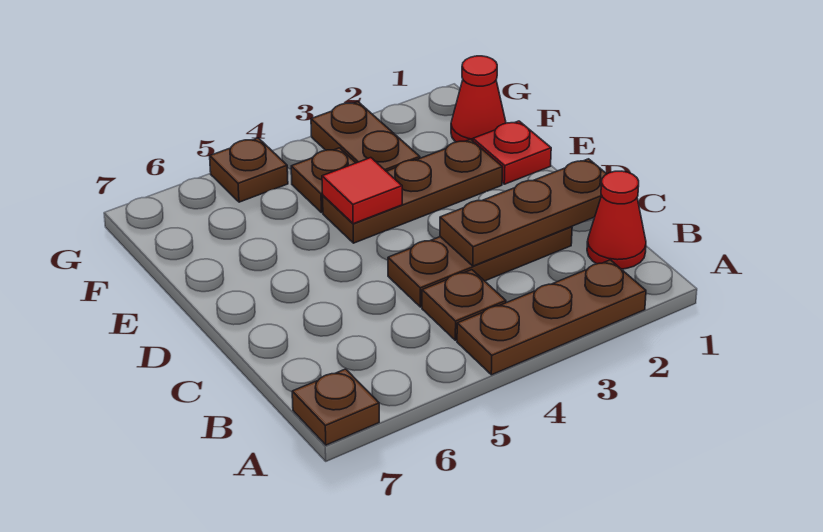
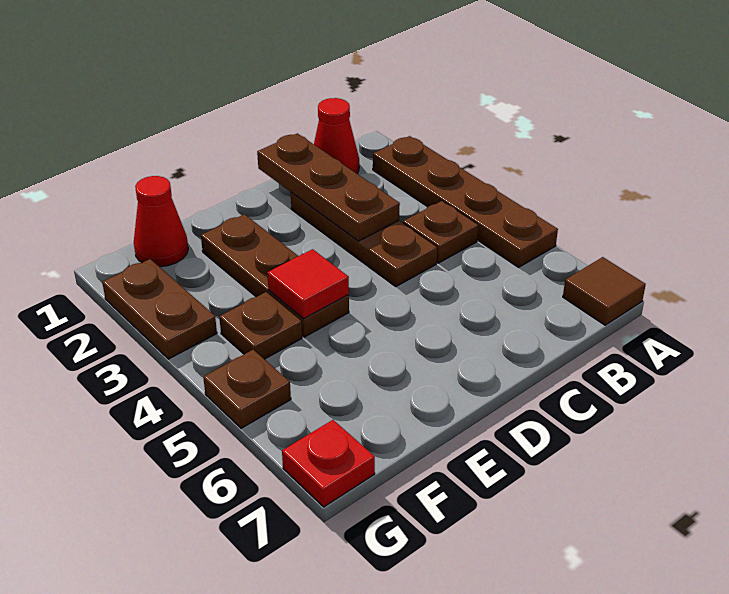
brown plate A2:A4 level 1 -> brown plate A2:A5 level 1
brown plate A7 level 1 -> brown tile A7 level 1
red plate E1 level 1 -> red plate G7 level 1
brown plate F3:G3 level 1 -> brown plate G2:G3 level 1

